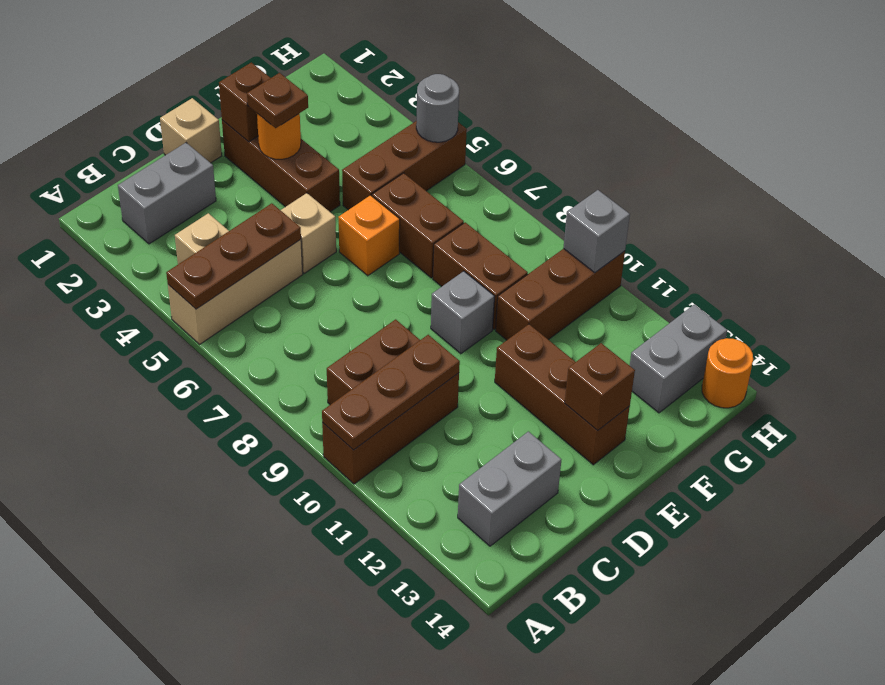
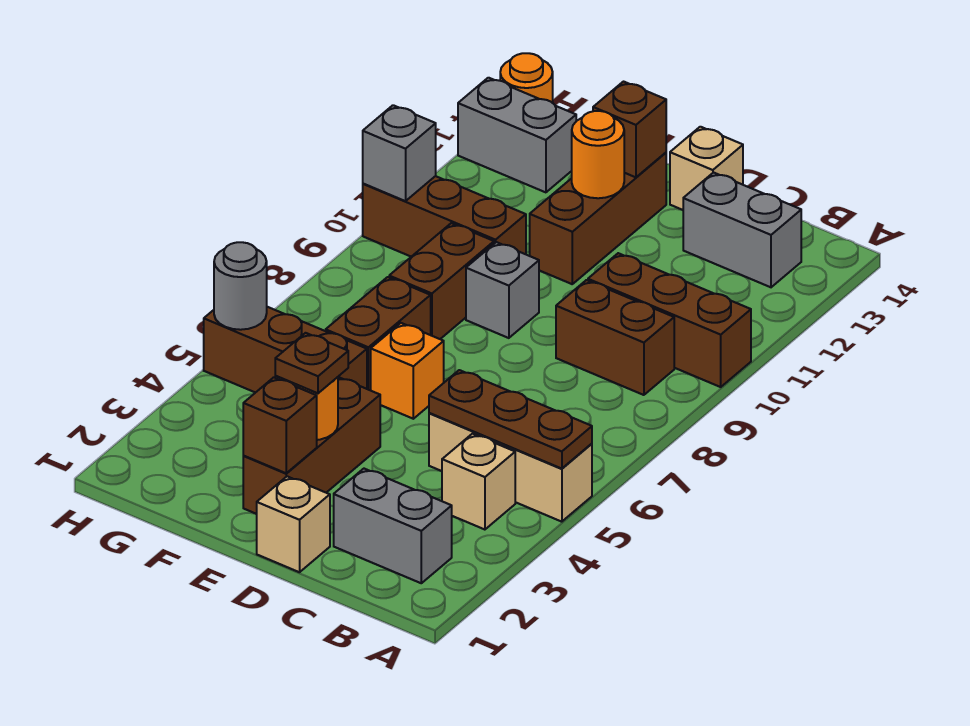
brown plate A10:C10 level 2 -> none
tan brick D5 level 1 -> tan brick D14 level 1
none -> orange round brick E12 level 2

